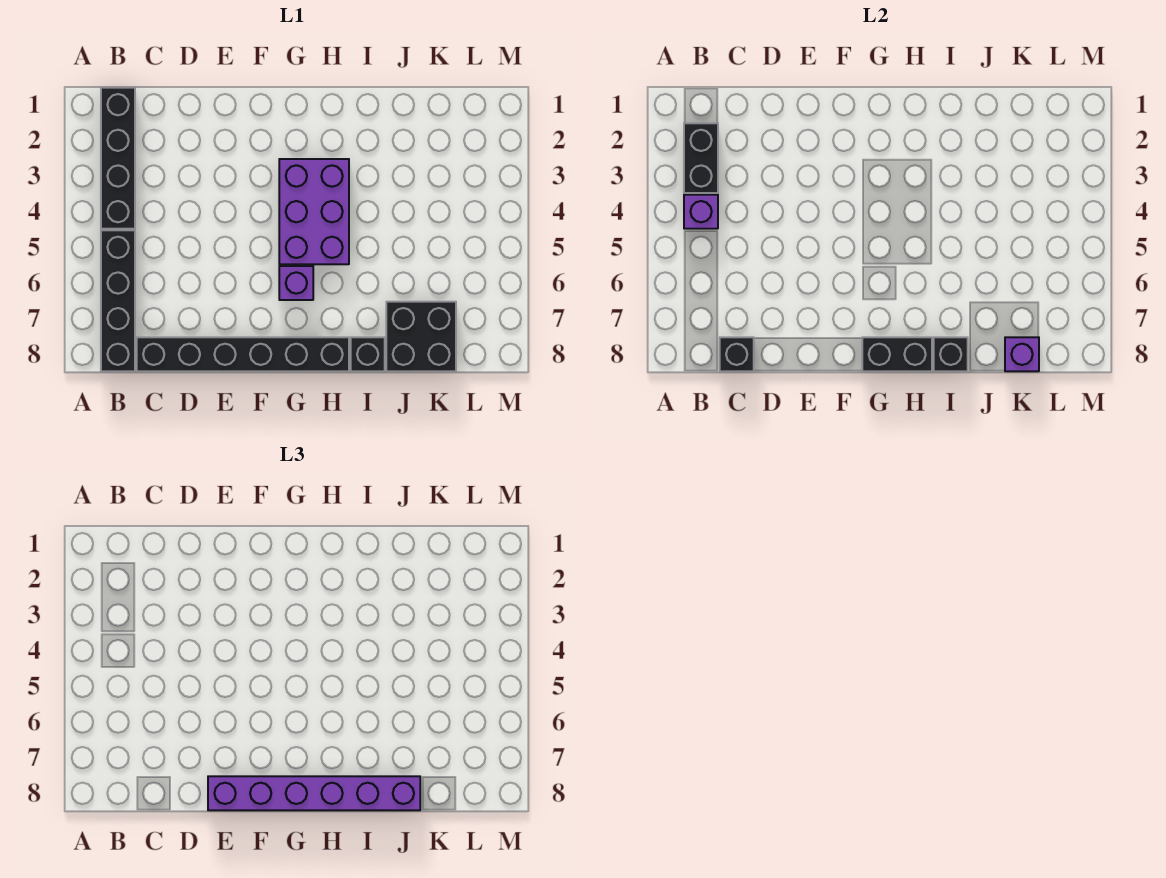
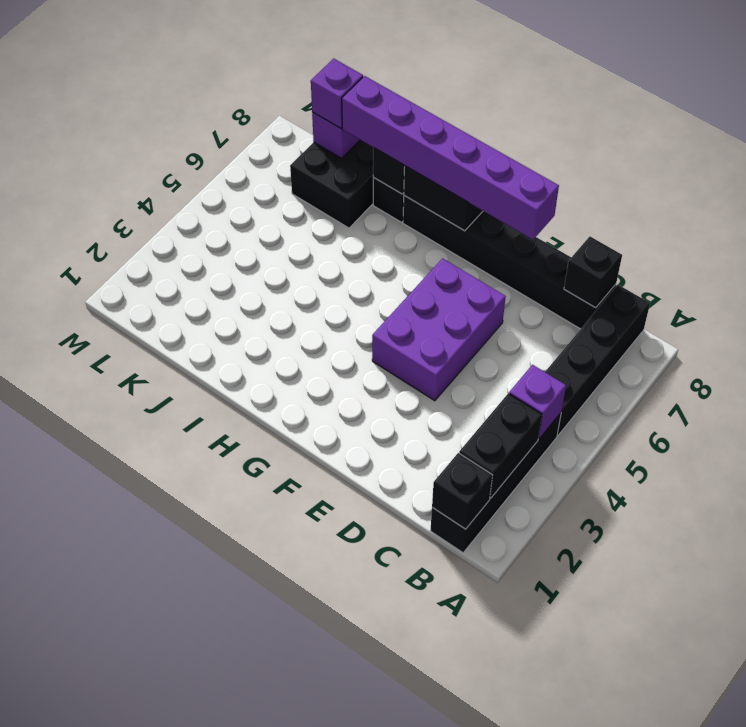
none -> black brick B1 level 2
purple brick G3:H5 level 1 -> purple brick E4:F6 level 1
purple brick G6 level 1 -> purple brick K8 level 3

